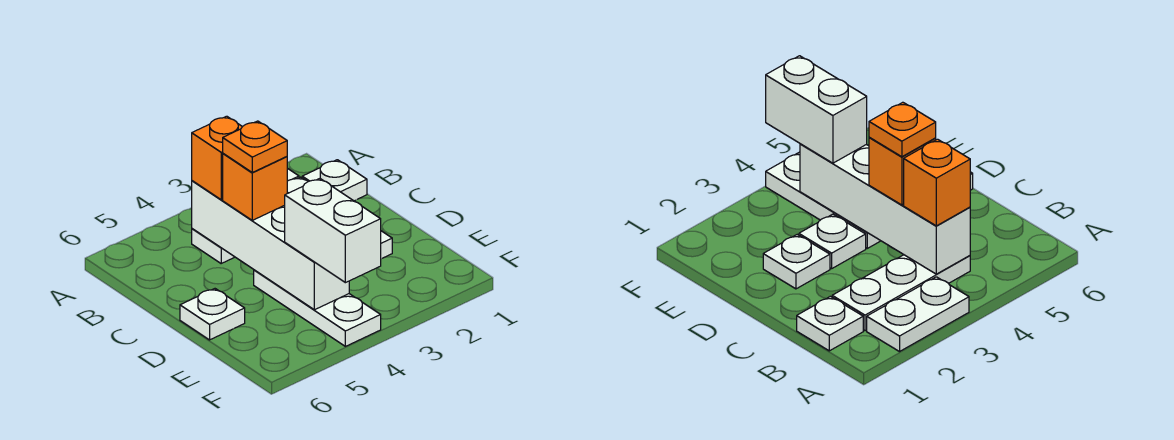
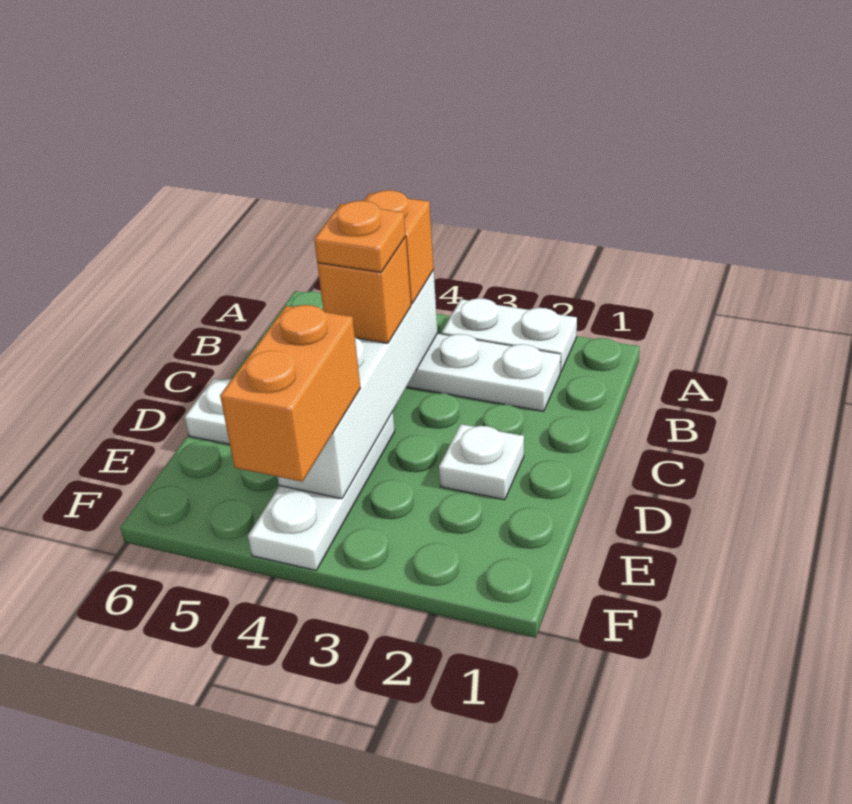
white plate B1 level 1 -> none
white plate D3 level 1 -> none
white brick E4:F4 level 3 -> orange brick E4:F4 level 3

